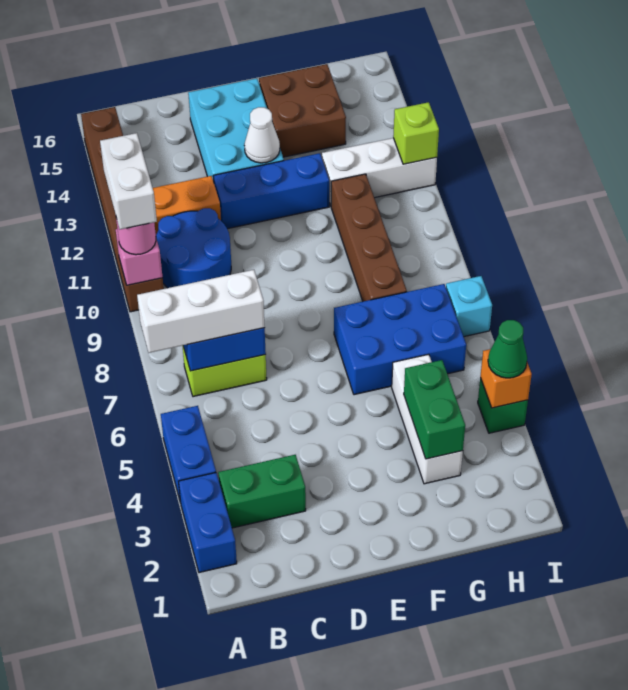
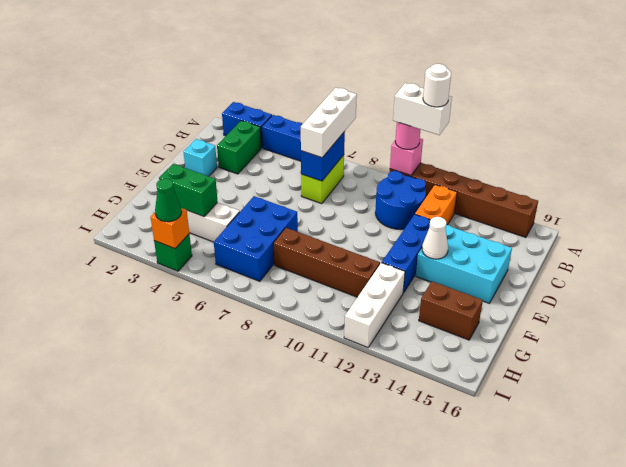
none -> white round brick A11 level 5
brown brick F14:G15 level 1 -> brown brick G14:G15 level 1
cyan brick I7 level 1 -> cyan brick D2 level 1
lime brick I12 level 2 -> none

